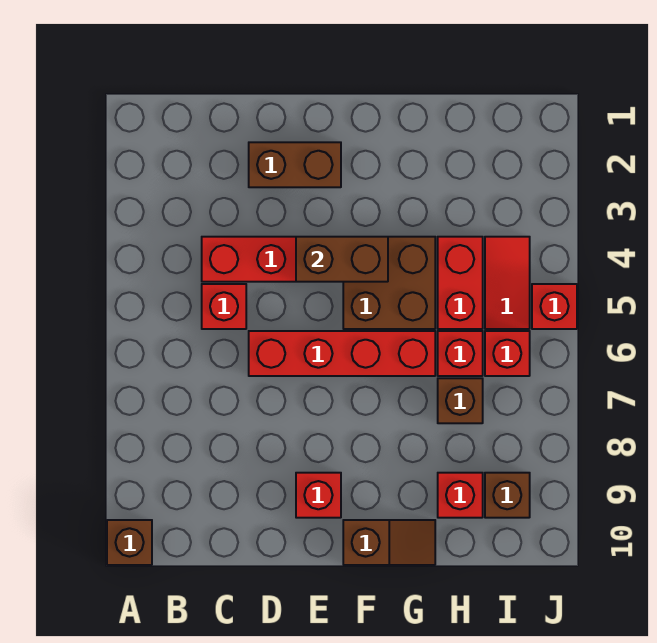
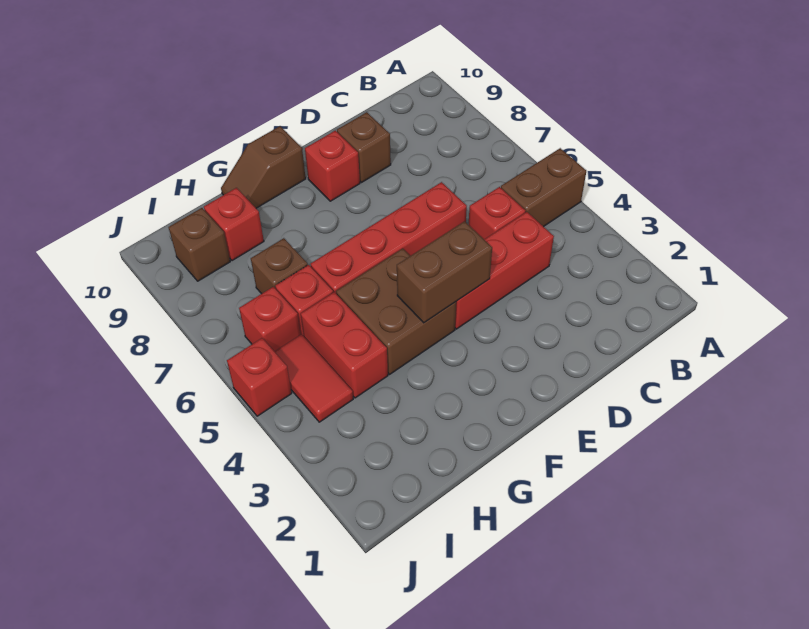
brown brick A10 level 1 -> brown brick D9 level 1
brown brick D2:E2 level 1 -> brown brick A5:B5 level 1

